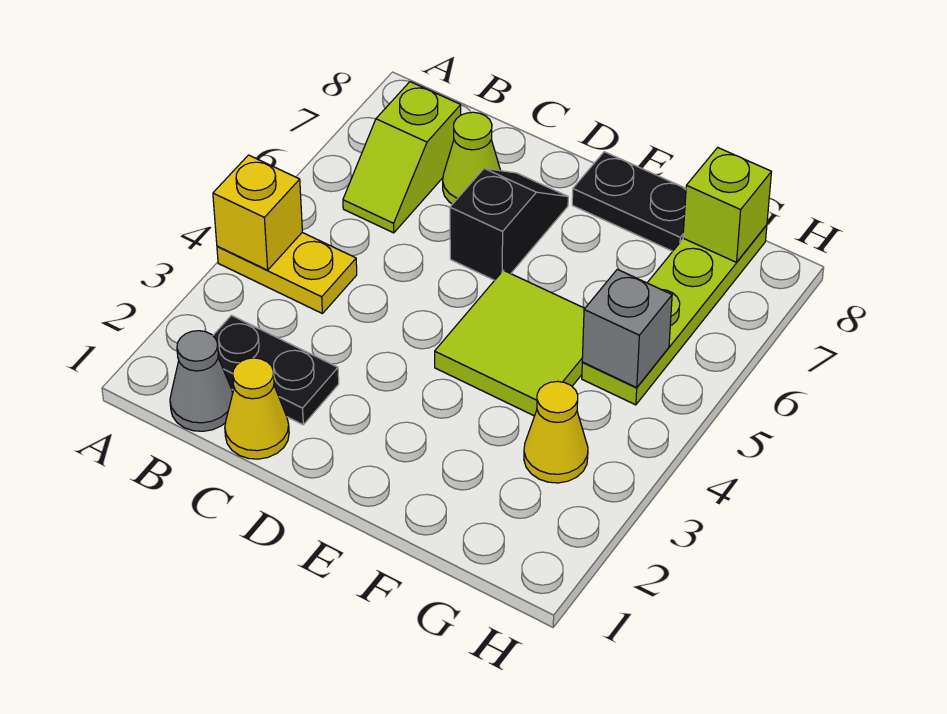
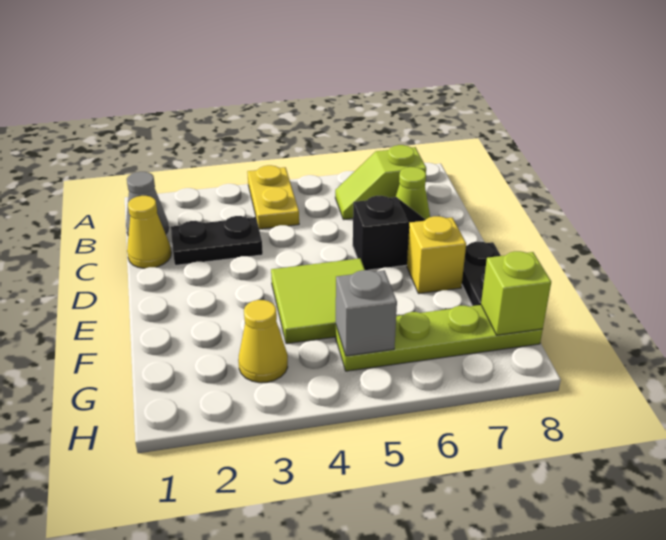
yellow brick A4 level 2 -> yellow brick E7 level 1
black plate B2:C2 level 1 -> black plate C2:C3 level 1

